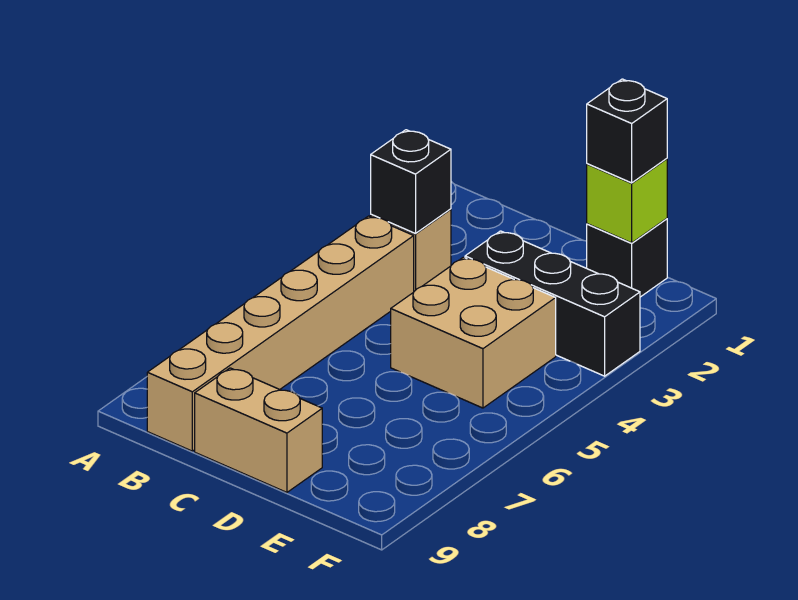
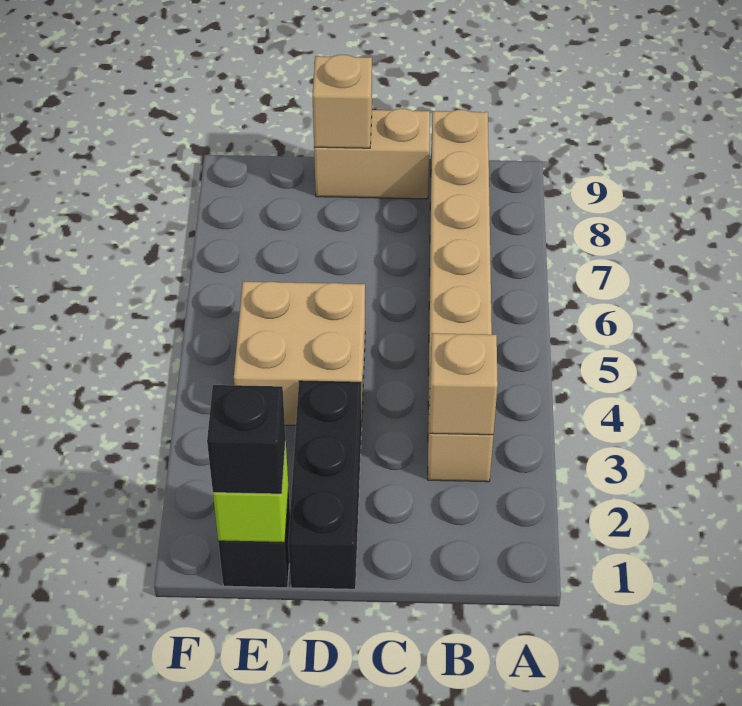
black brick B3 level 2 -> tan brick B3 level 2
black brick D3:F3 level 1 -> black brick D1:D3 level 1
none -> tan brick D9 level 2

